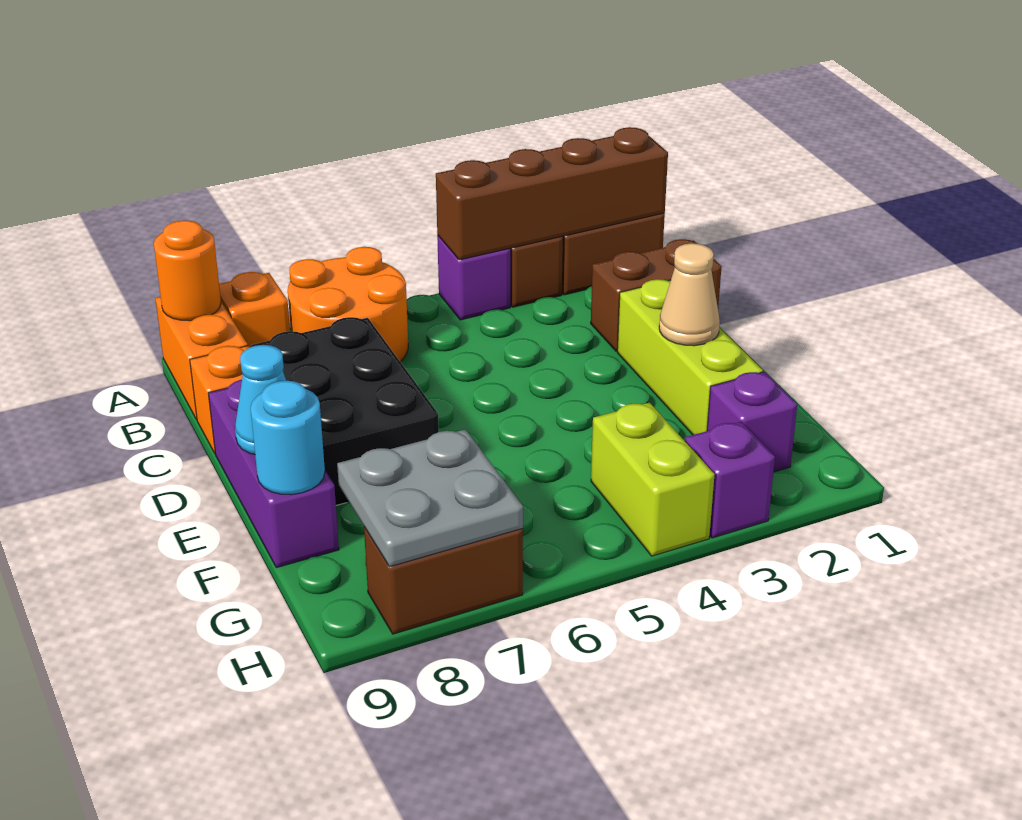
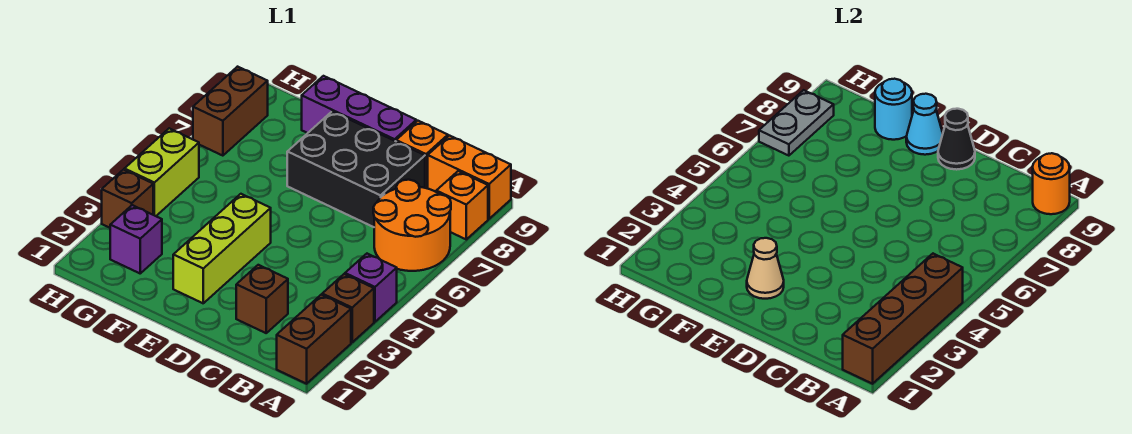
brown brick C1:C2 level 1 -> brown brick C2 level 1
lime brick D2:F2 level 1 -> lime brick E2:E4 level 1
none -> black cone D9 level 2
lime brick G4:H4 level 1 -> lime brick H4:H5 level 1
grey plate G7:H8 level 2 -> grey plate H7:H8 level 2
purple brick H3 level 1 -> brown brick H3 level 1

